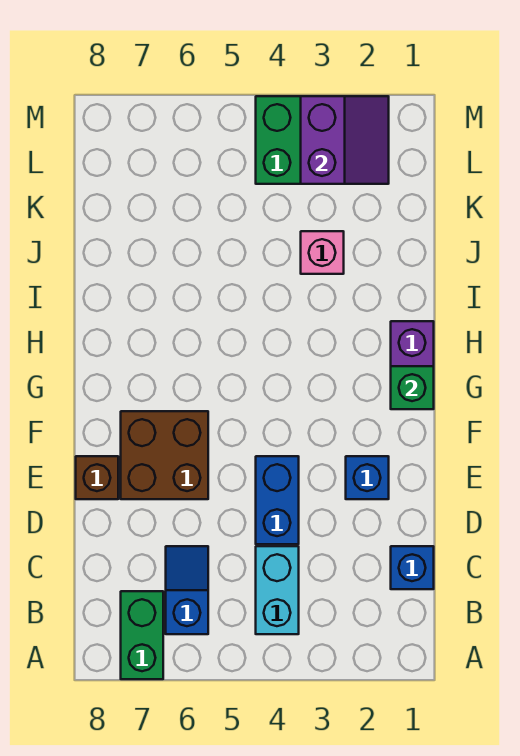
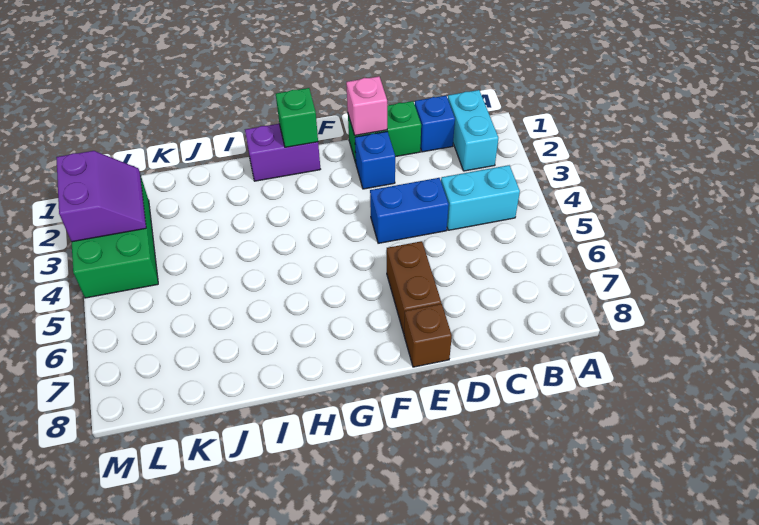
green brick A7:B7 level 1 -> green brick D1:E1 level 1
none -> cyan brick B1:B2 level 1
blue slope B6:C6 level 1 top B -> none
brown brick E6:F7 level 1 -> brown brick E6:E7 level 1
pink brick J3 level 1 -> pink brick E1 level 2
purple slope L2:M3 level 2 top 3 -> purple slope L2:M3 level 2 top M

